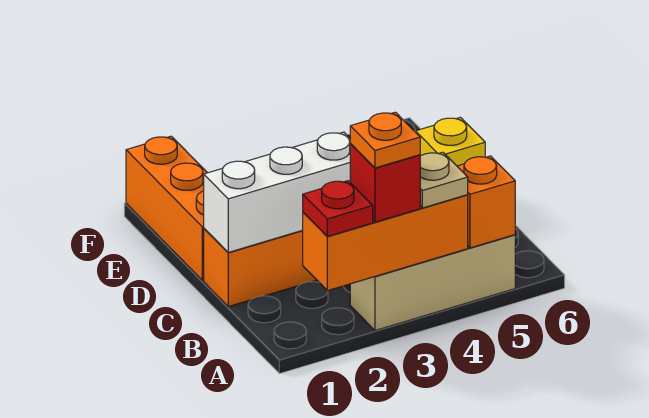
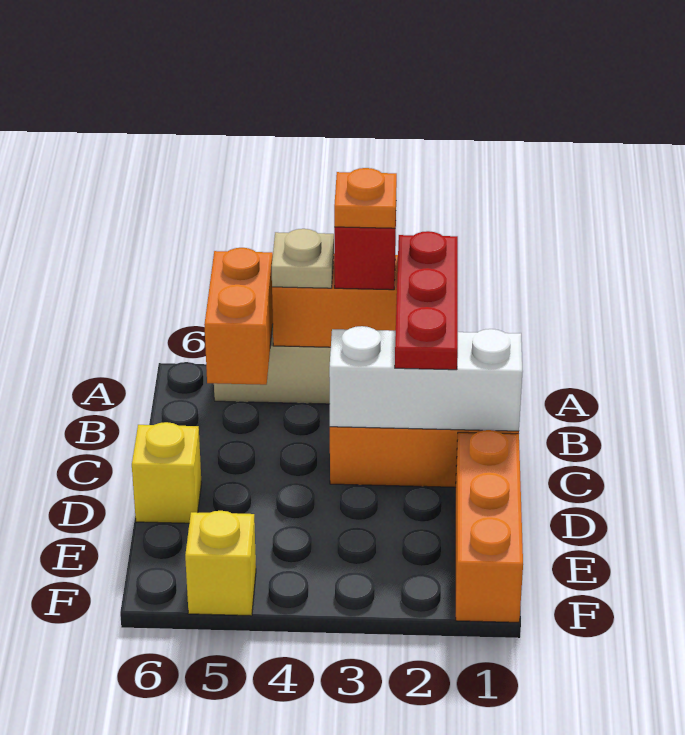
red plate A2 level 3 -> red plate A2:C2 level 3
orange brick A5 level 2 -> orange brick A5:B5 level 2
none -> yellow brick F5 level 1

